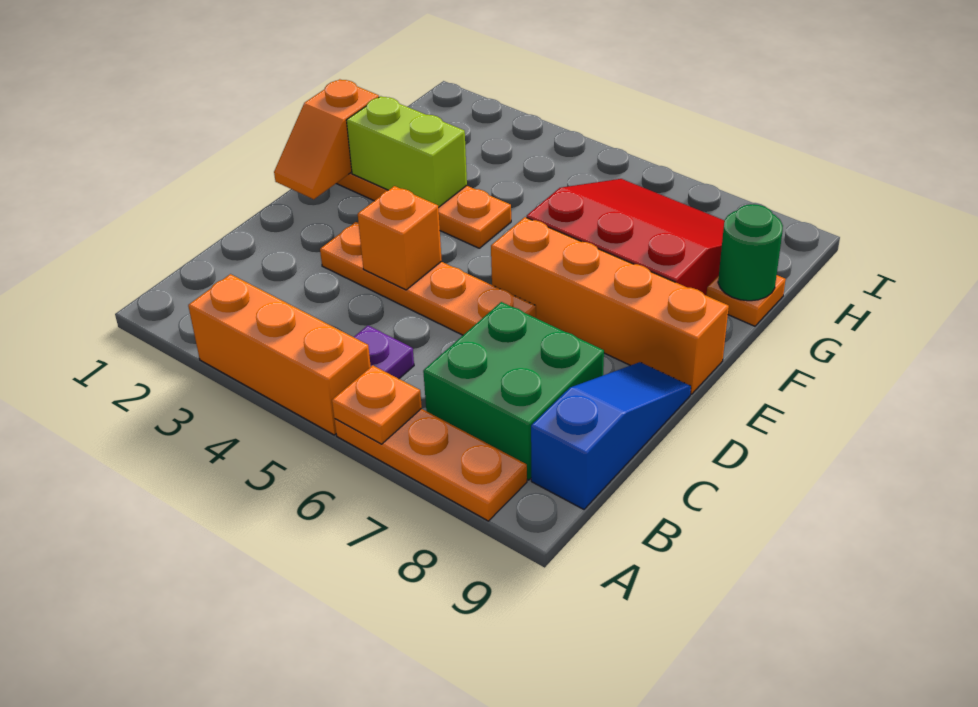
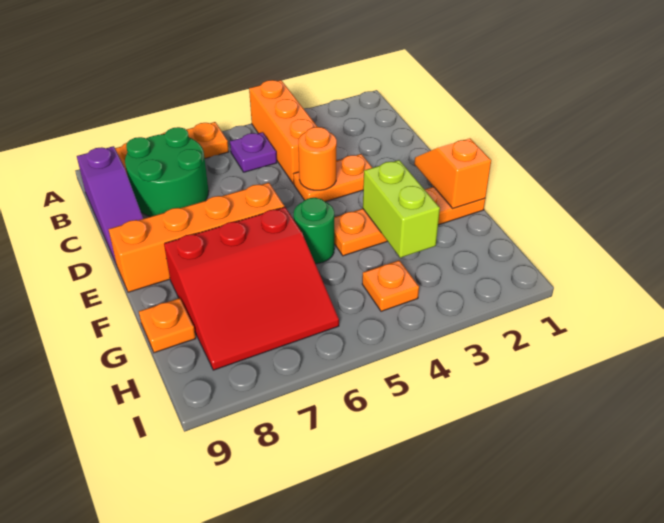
orange brick A3:A5 level 1 -> orange brick A4:C4 level 1
orange plate A6 level 2 -> orange plate H4 level 1
green brick B7:C8 level 1 -> green round brick B7:C8 level 1
blue slope B9:D9 level 1 top B -> purple slope B9:D9 level 1 top B
orange plate D3:D6 level 1 -> orange plate D3:D4 level 1
orange brick D4 level 2 -> orange round brick D4 level 2
lime brick F2:F3 level 2 -> lime brick F3:G3 level 2
green round brick G9 level 2 -> green round brick F5 level 1

